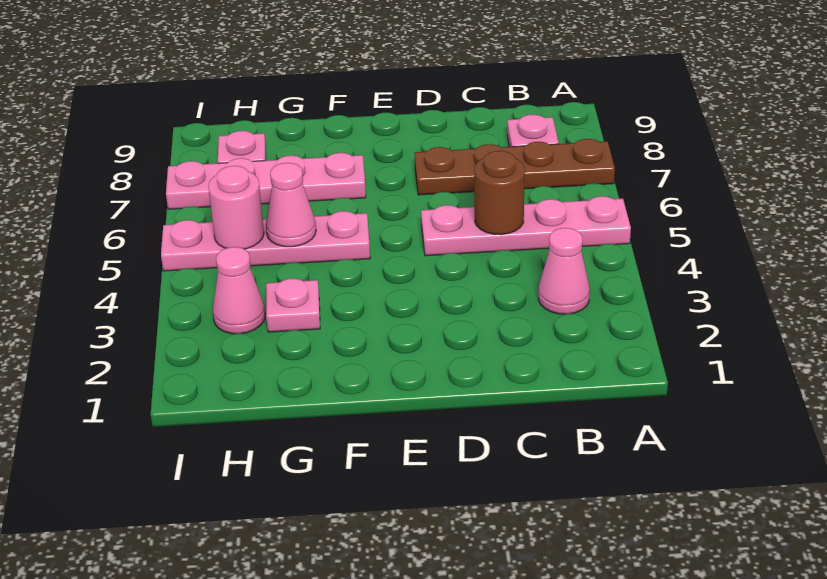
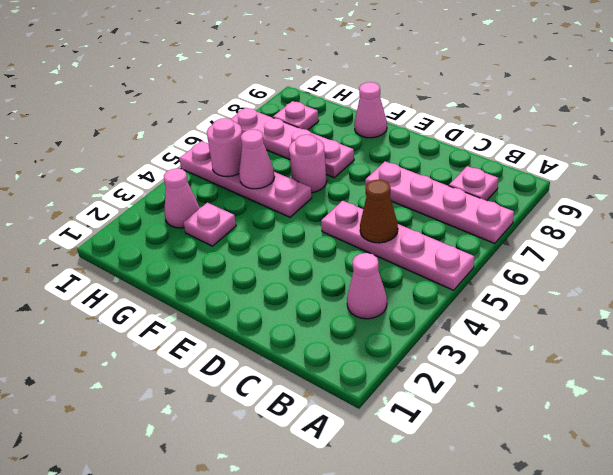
brown plate A7:D7 level 1 -> pink plate A7:D7 level 1
brown round brick C5 level 2 -> brown cone C5 level 2
none -> pink round brick F6 level 1
none -> pink cone F9 level 1

